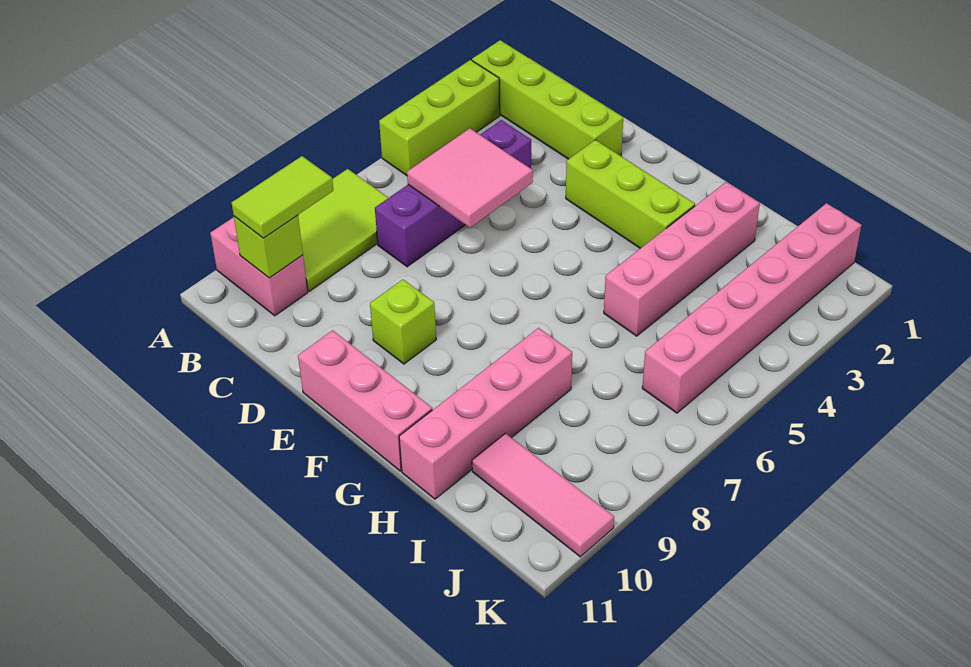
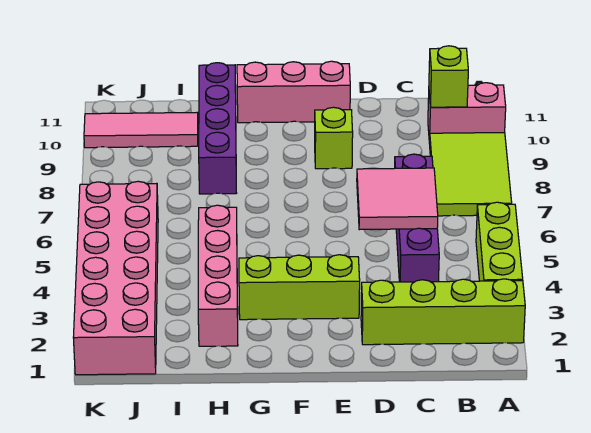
lime tile B9:B10 level 3 -> none
pink brick H8:H11 level 1 -> purple brick H8:H11 level 1
pink brick J1:J6 level 1 -> pink brick J1:K6 level 1

